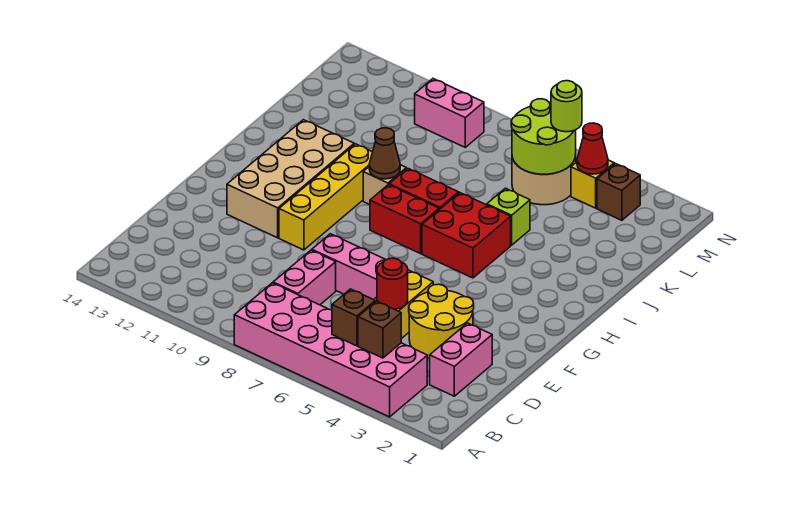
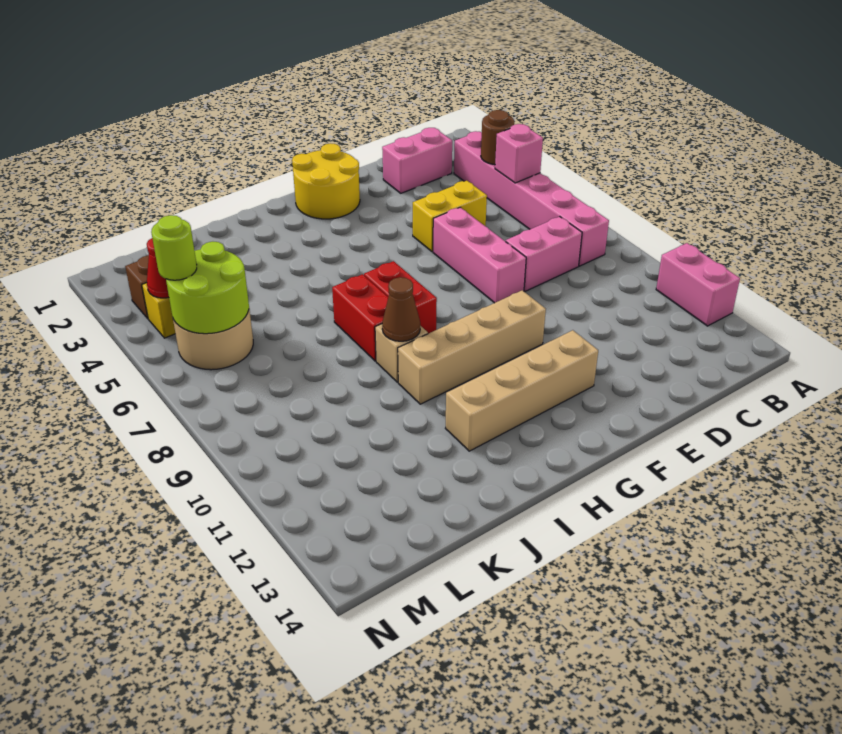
pink brick A3:B8 level 1 -> pink brick B3:B8 level 1
brown brick B4 level 2 -> brown round brick B4 level 2
brown brick B5 level 2 -> pink brick B5 level 2
yellow round brick D3:E4 level 1 -> yellow round brick F1:G2 level 1
red round brick D5 level 2 -> none
yellow brick F10:I10 level 1 -> tan brick F10:I10 level 1
tan brick F11:I12 level 1 -> tan brick F12:I12 level 1
red brick H5:I6 level 1 -> none
lime brick J5 level 1 -> none
pink brick M9:M10 level 1 -> pink brick A11:A12 level 1

